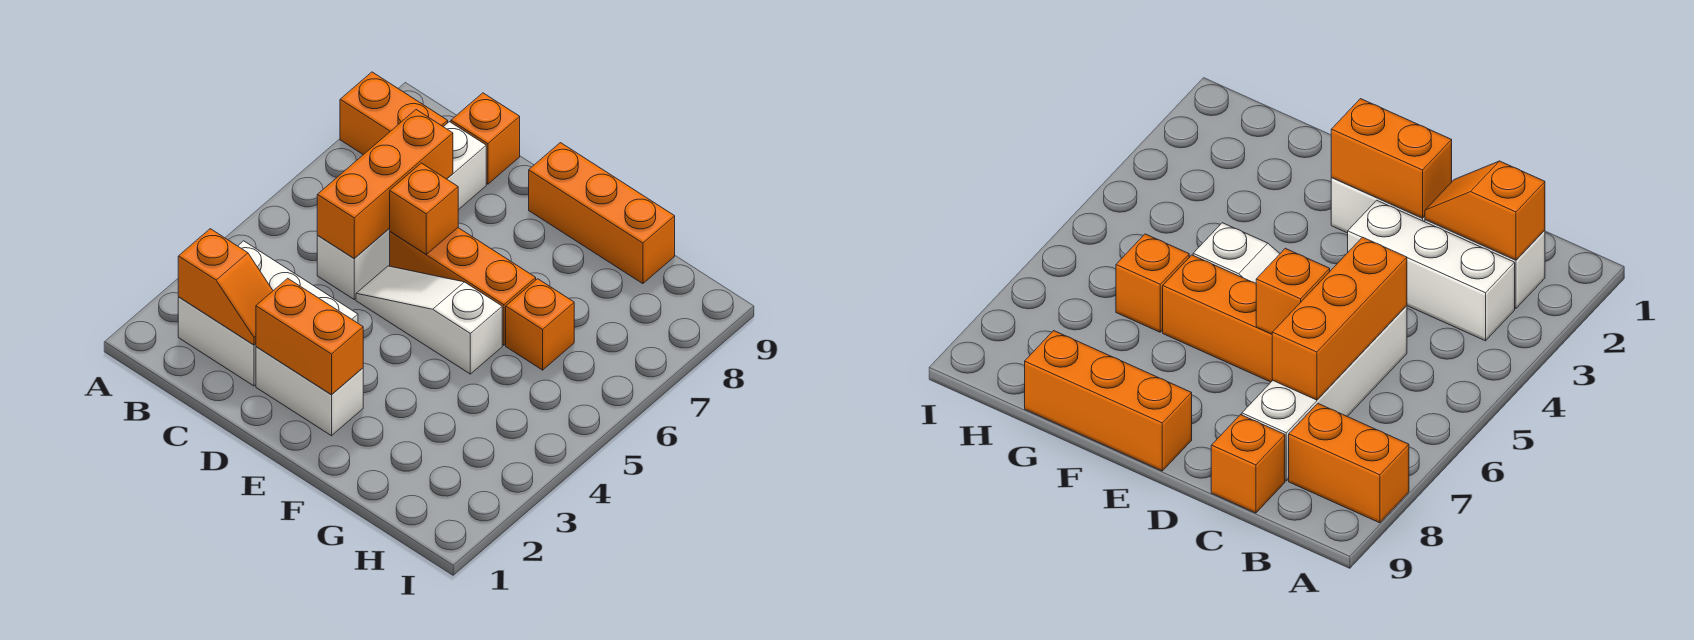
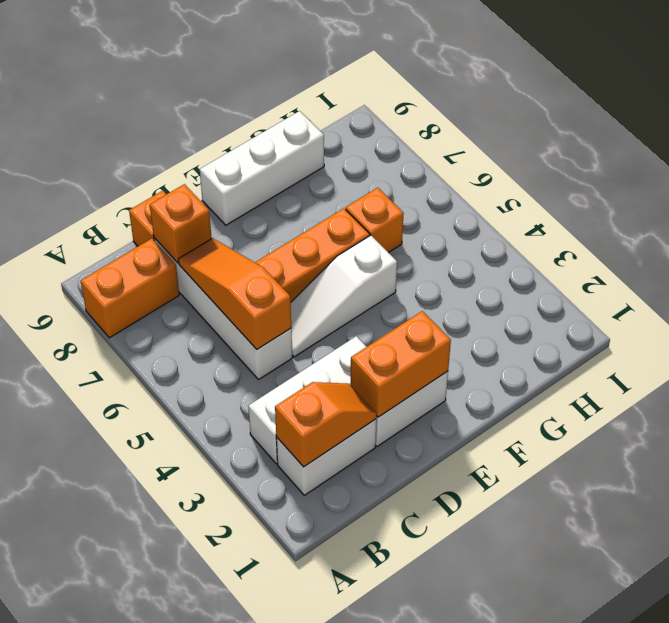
orange brick C5:C7 level 2 -> orange slope C5:C7 level 2 top 5
orange brick D6 level 2 -> orange brick C8 level 2
orange brick E9:G9 level 1 -> white brick E9:G9 level 1

